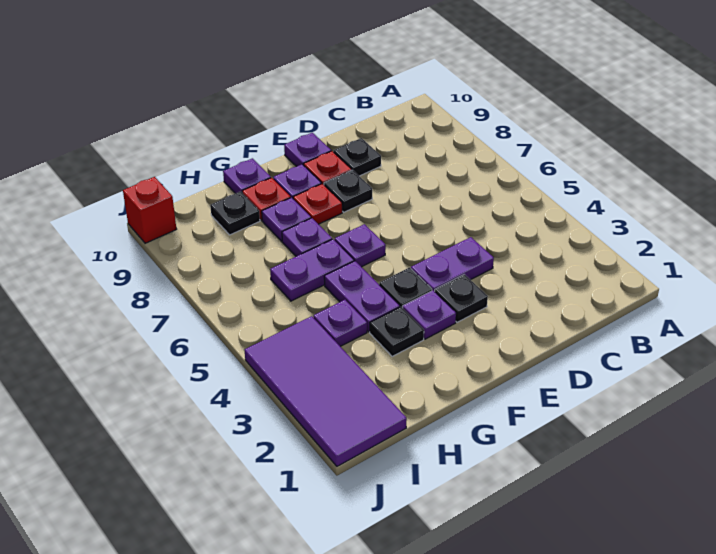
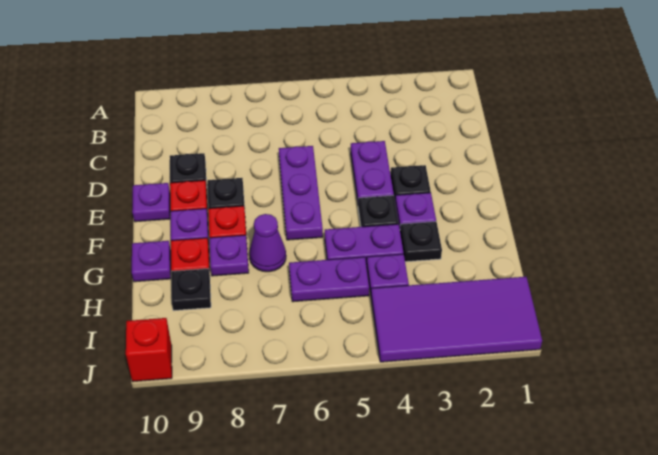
purple plate F6 level 1 -> purple plate D6:F6 level 1
purple plate G6:H6 level 1 -> purple plate H5:H6 level 1
purple plate G7 level 1 -> purple cone G7 level 1

